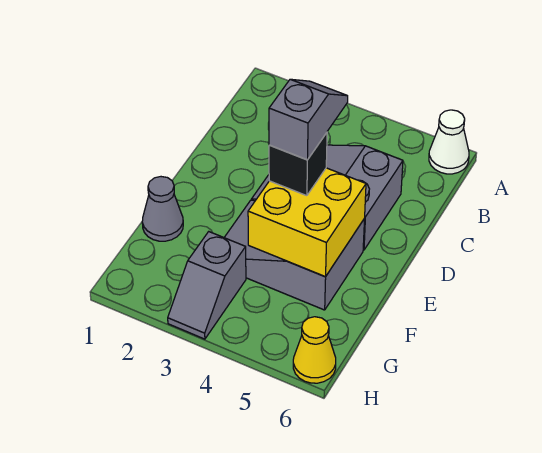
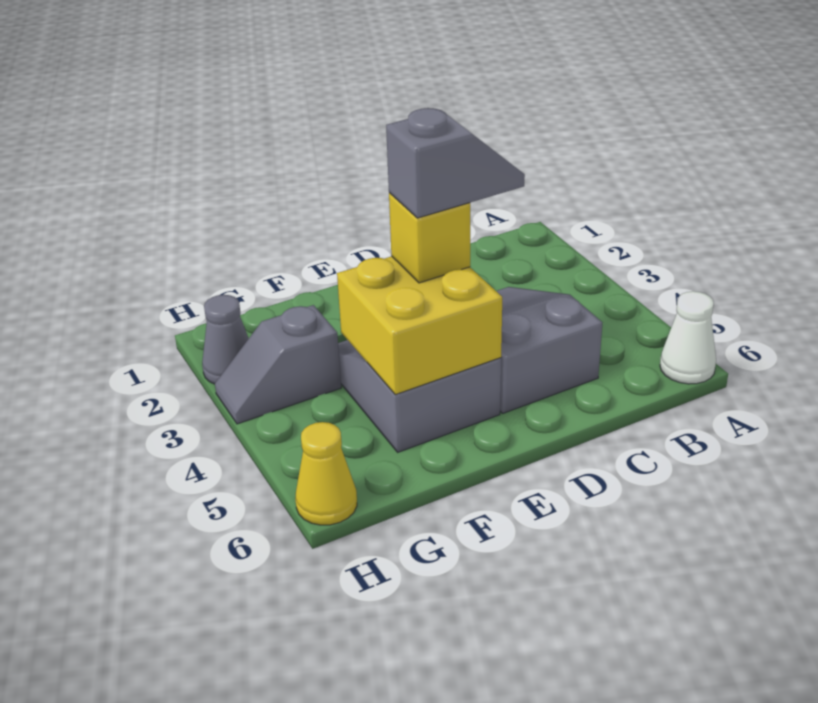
black brick E4 level 3 -> yellow brick E4 level 3
grey cone F1 level 1 -> grey cone H2 level 1

